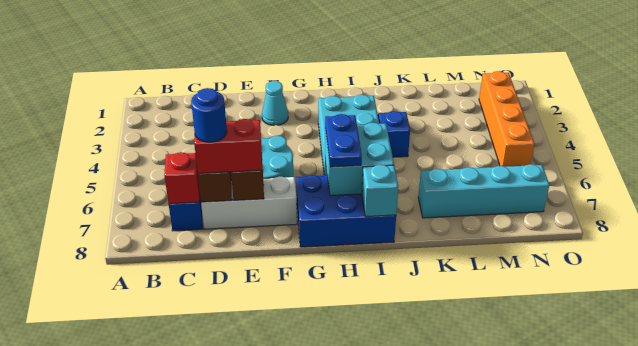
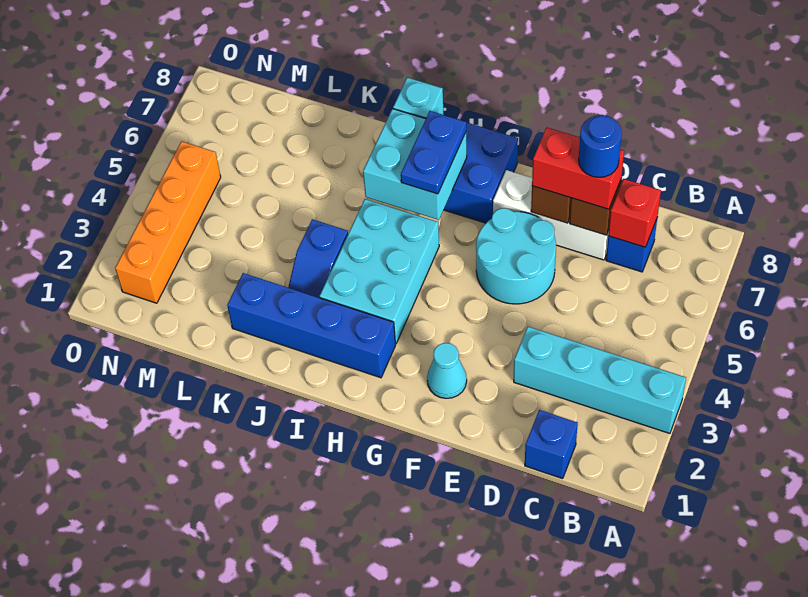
none -> blue brick C1 level 1
none -> blue brick H2:K2 level 1
cyan brick K7:N7 level 1 -> cyan brick A3:D3 level 1

